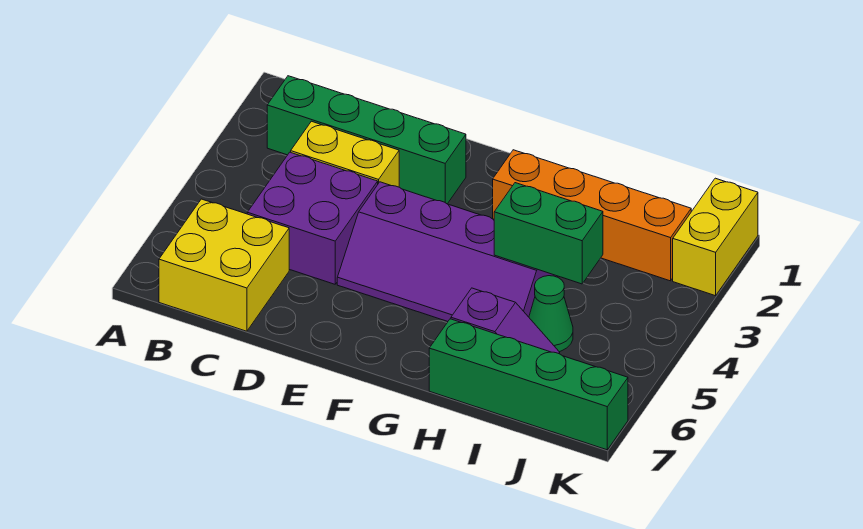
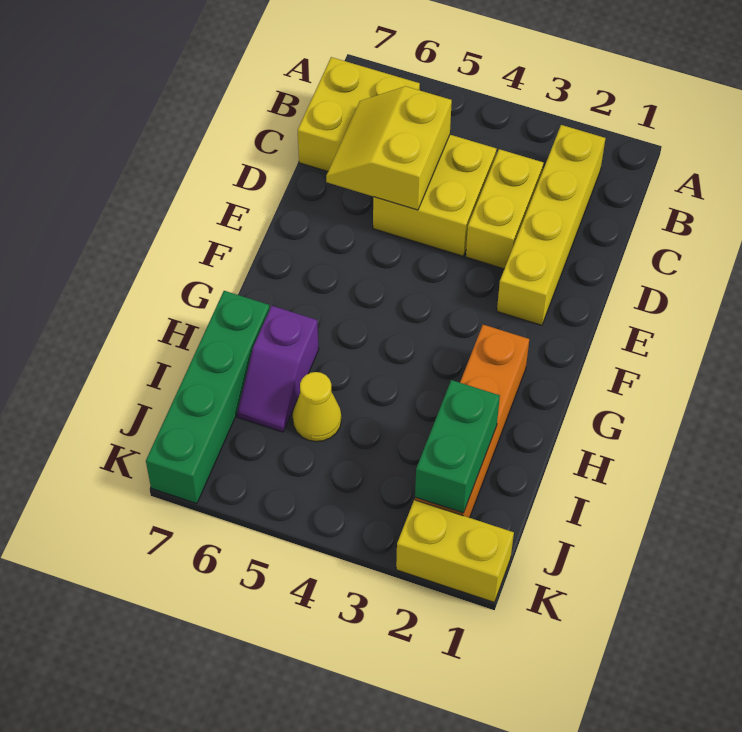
green brick B2:E2 level 1 -> yellow brick B2:E2 level 1
purple brick C4:D5 level 1 -> yellow brick C4:D5 level 1
none -> yellow slope C5:D6 level 2 top 5
purple slope E4:H5 level 1 top 4 -> none
green brick H4:I4 level 2 -> green brick I2:J2 level 2
green cone I5 level 1 -> yellow cone I5 level 1

